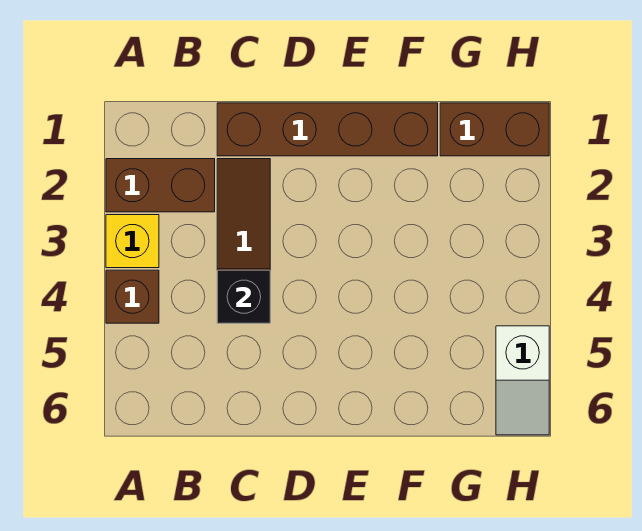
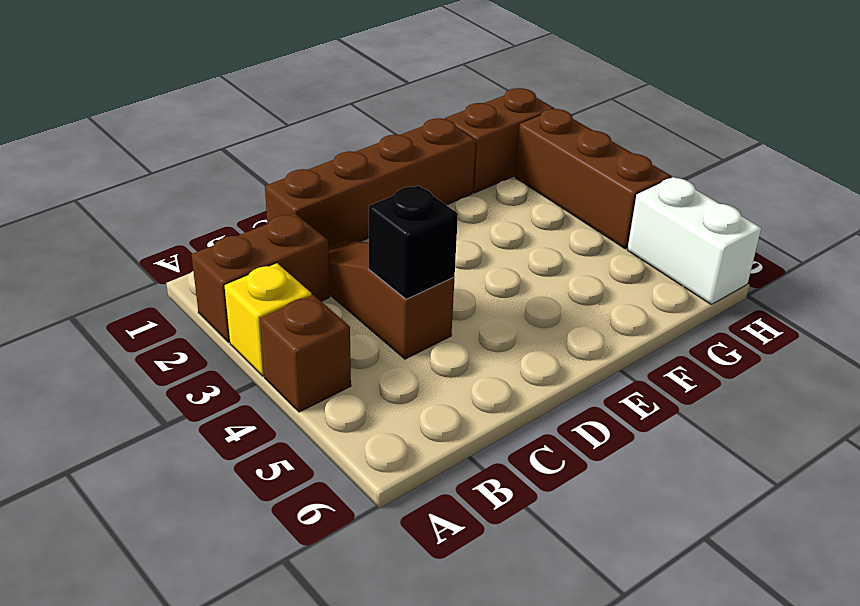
none -> brown brick H2:H4 level 1
white slope H5:H6 level 1 top 5 -> white brick H5:H6 level 1

